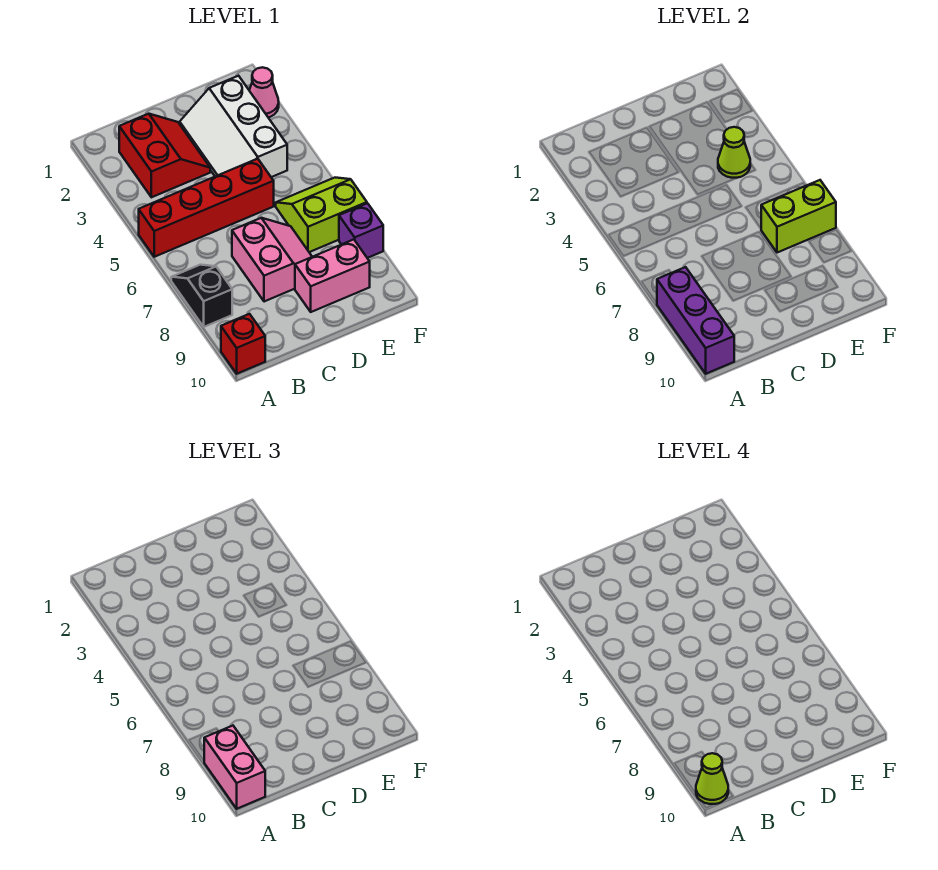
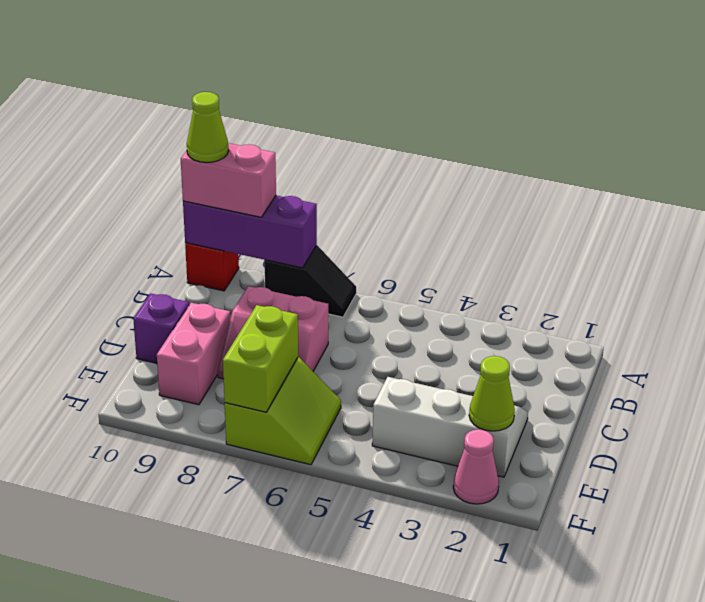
red brick A5:D5 level 1 -> none
red slope B2:C3 level 1 top B -> none
lime cone E4 level 2 -> lime cone E2 level 2
purple brick F8 level 1 -> purple brick D10 level 1

